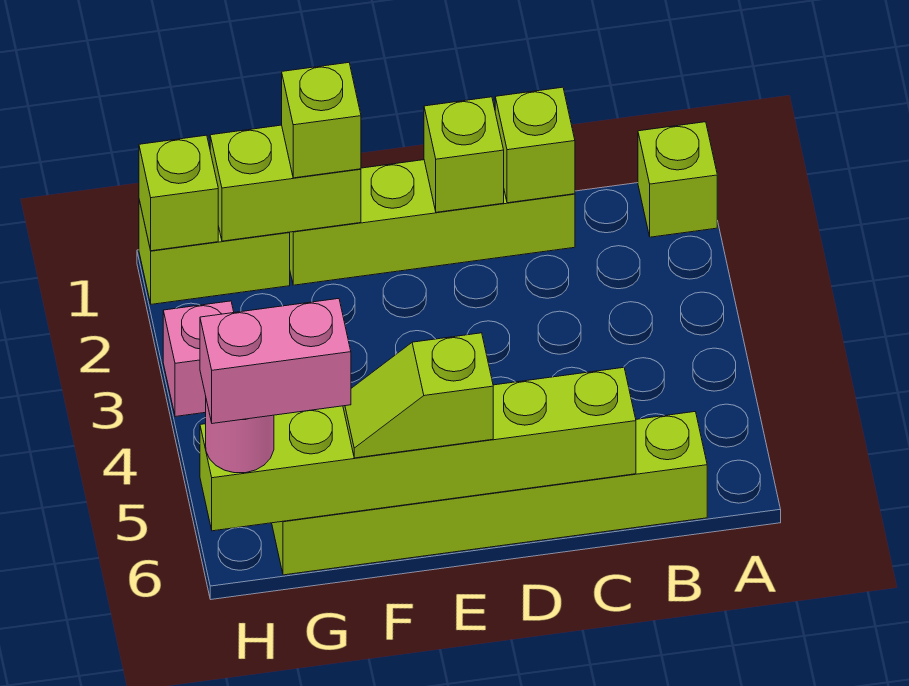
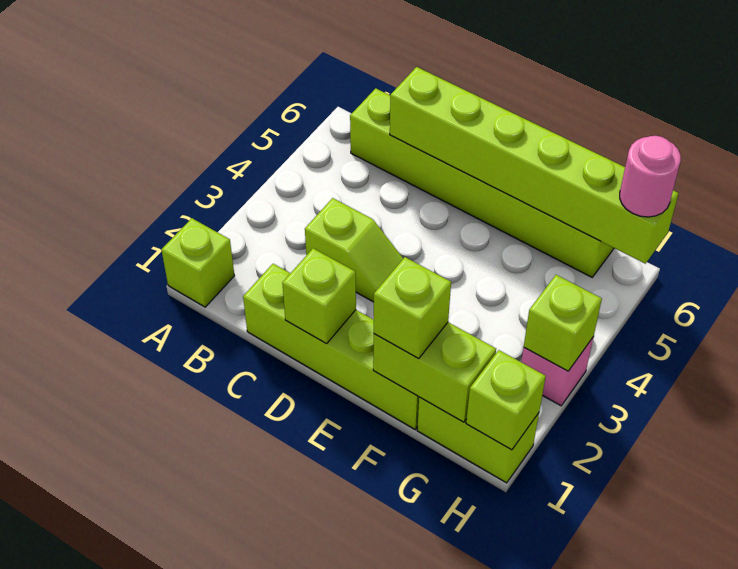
lime brick C1 level 2 -> lime brick H3 level 2
lime slope E6:F6 level 3 top E -> lime slope C3:D3 level 1 top C
pink brick G6:H6 level 4 -> none

